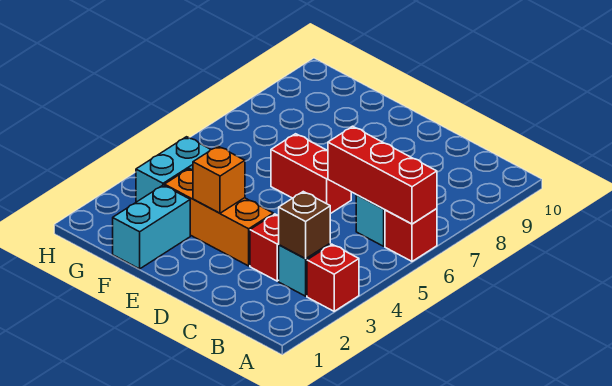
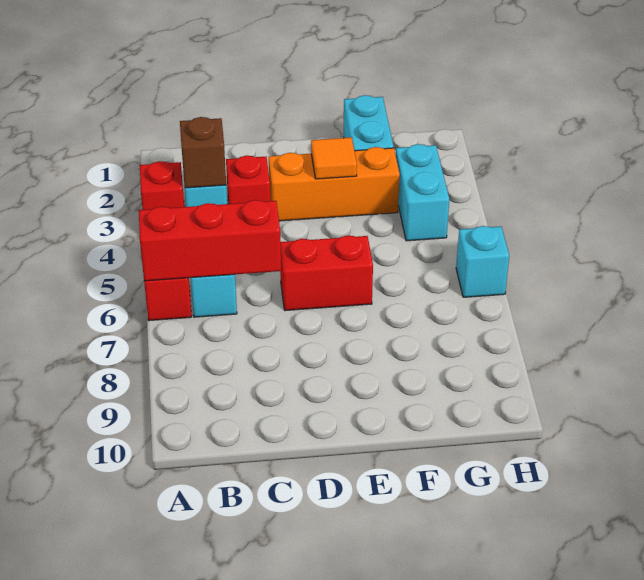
orange brick E3 level 2 -> orange tile E3 level 2
none -> cyan brick H6 level 1

